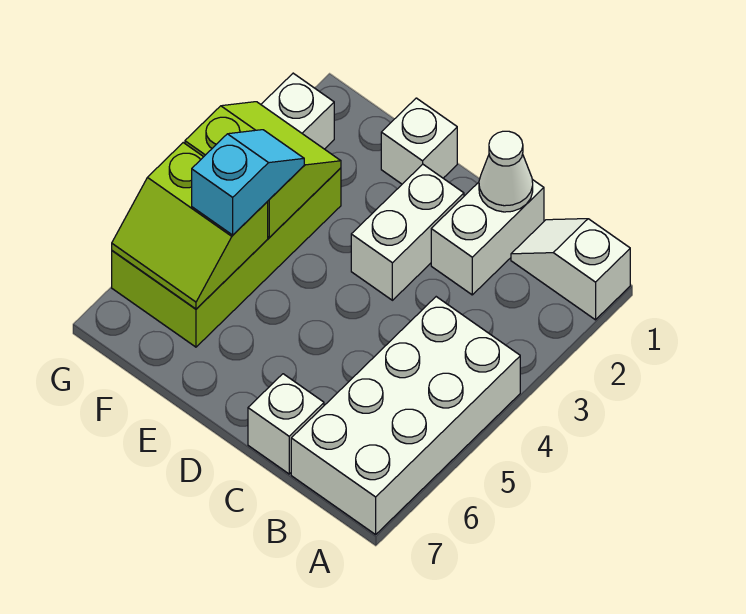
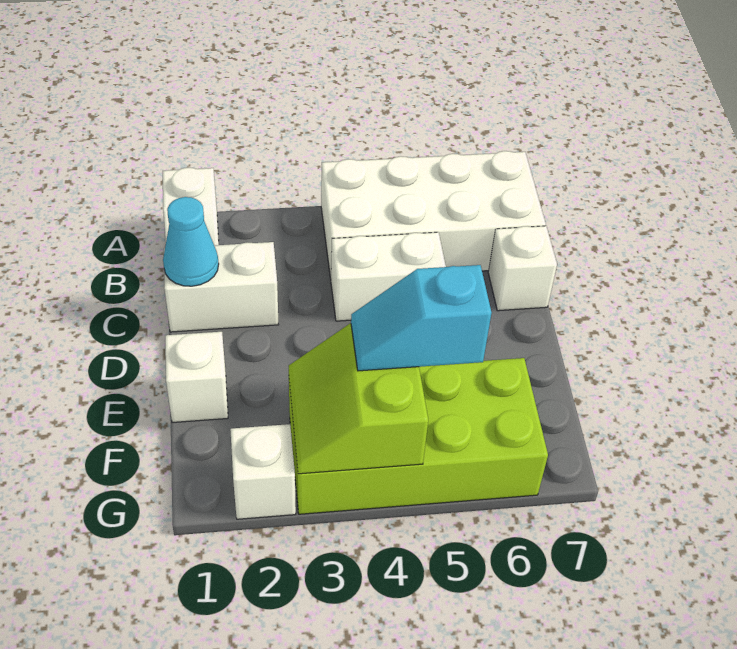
white cone C1 level 2 -> cyan cone C1 level 2
white brick D2:D3 level 1 -> white brick C4:C5 level 1
lime slope F5:G6 level 2 top 5 -> none

